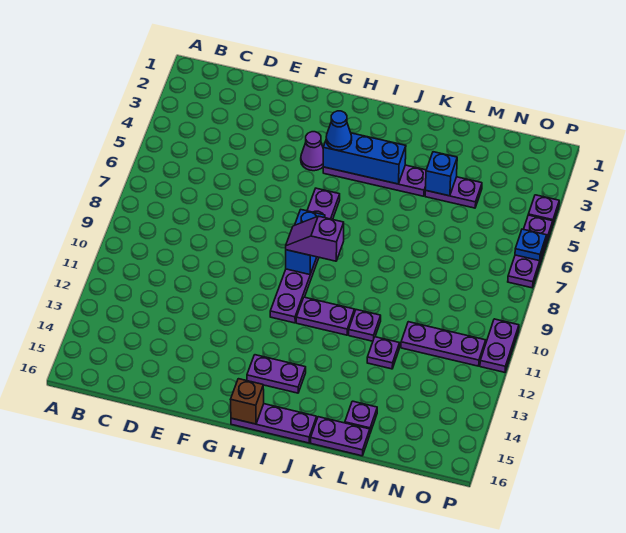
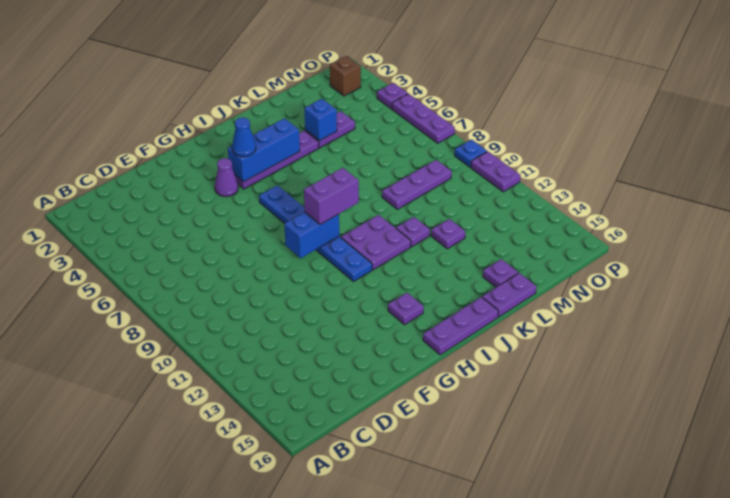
purple plate H6:H11 level 1 -> blue plate H6:H11 level 1
blue brick H8:H9 level 2 -> blue brick G9:H9 level 2
purple slope H9:I9 level 3 top I -> purple brick H9:I9 level 3
purple plate H14:I14 level 1 -> purple plate H14 level 1
brown brick H16 level 2 -> brown brick O2 level 1
purple plate I11:J11 level 1 -> purple plate I10:J11 level 1
purple plate M11:O11 level 1 -> purple plate L9:N9 level 1
blue plate P6 level 2 -> blue plate P9 level 1

